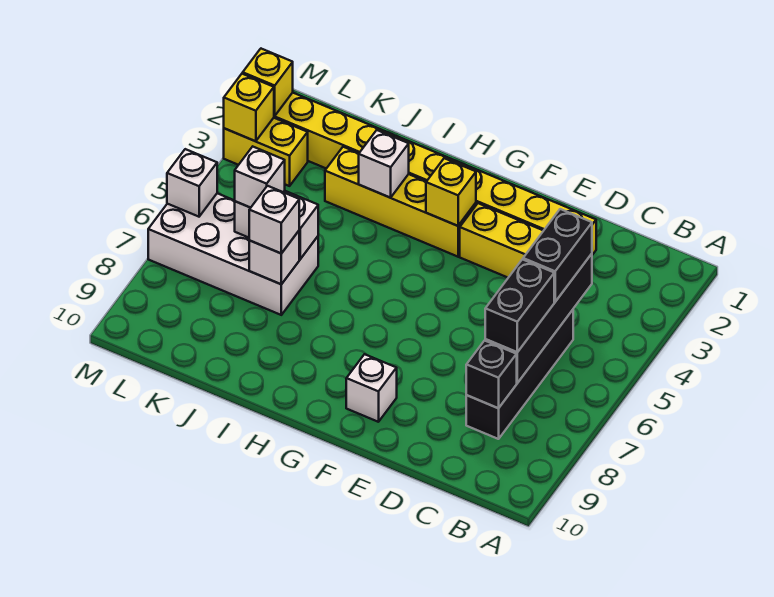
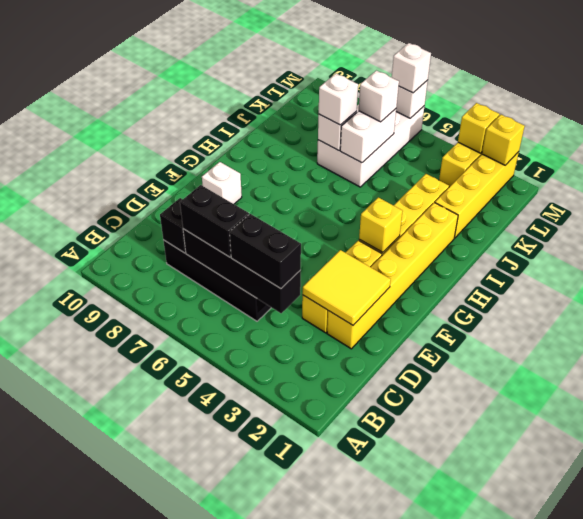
none -> yellow tile D2:E3 level 2
white brick I3 level 2 -> white brick M6 level 3

